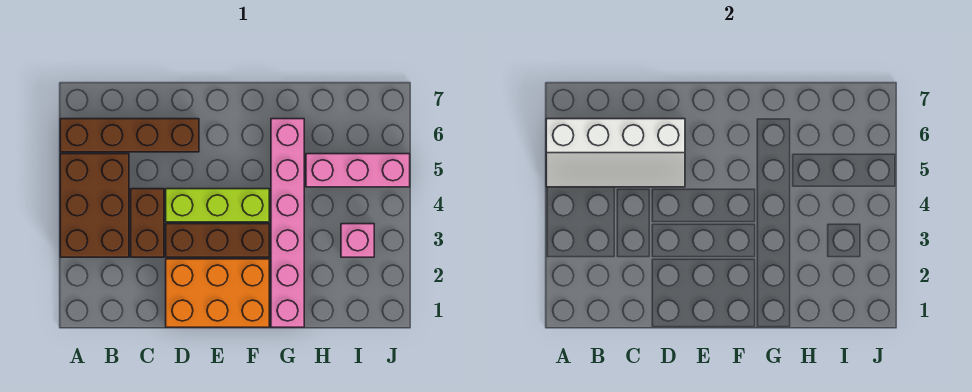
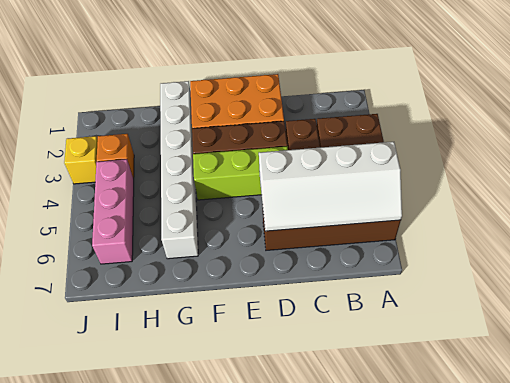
white slope A5:D6 level 2 top 6 -> white slope A5:D6 level 2 top 5
pink brick G1:G6 level 1 -> white brick G1:G6 level 1
pink brick H5:J5 level 1 -> pink brick I4:I6 level 1
pink brick I3 level 1 -> orange brick I3 level 1
none -> yellow brick J3 level 1

